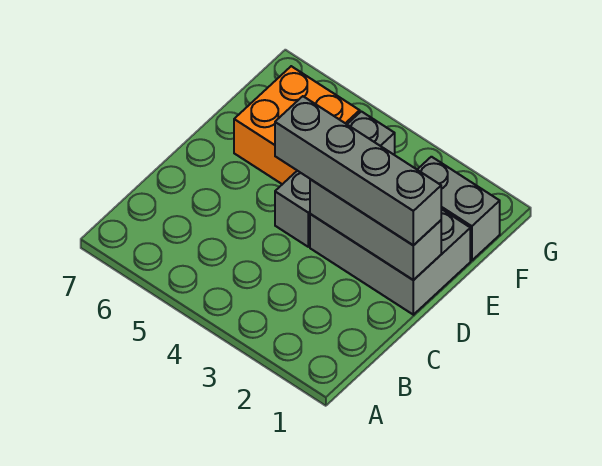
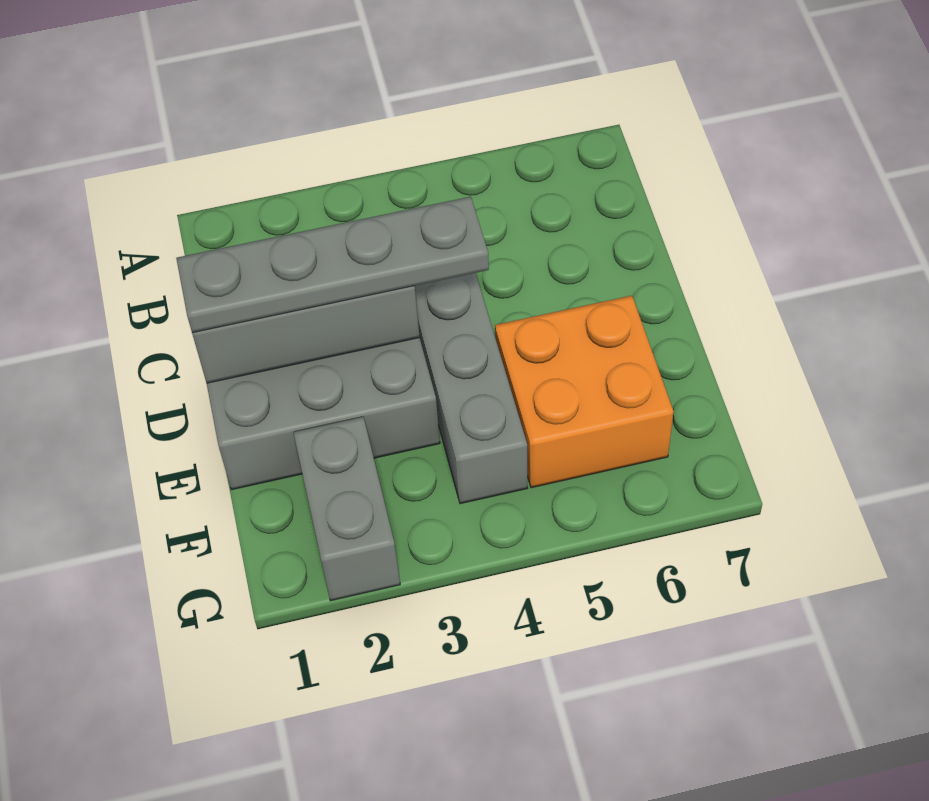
grey brick D1:D4 level 3 -> grey plate D1:D4 level 3
grey brick F1:F2 level 1 -> grey brick F2:G2 level 1

